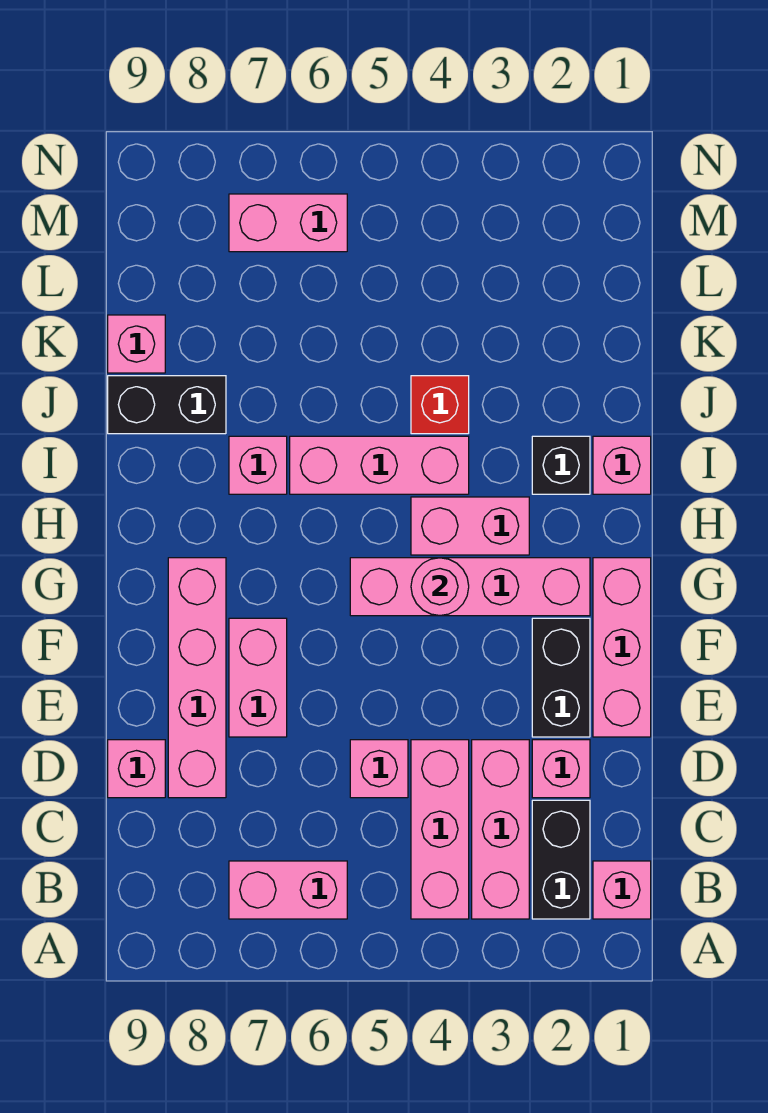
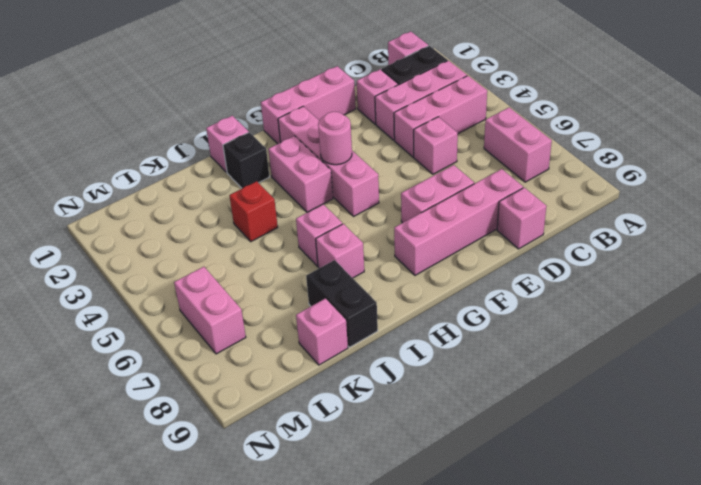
black brick E2:F2 level 1 -> none
pink brick I4:I6 level 1 -> pink brick I6 level 1

